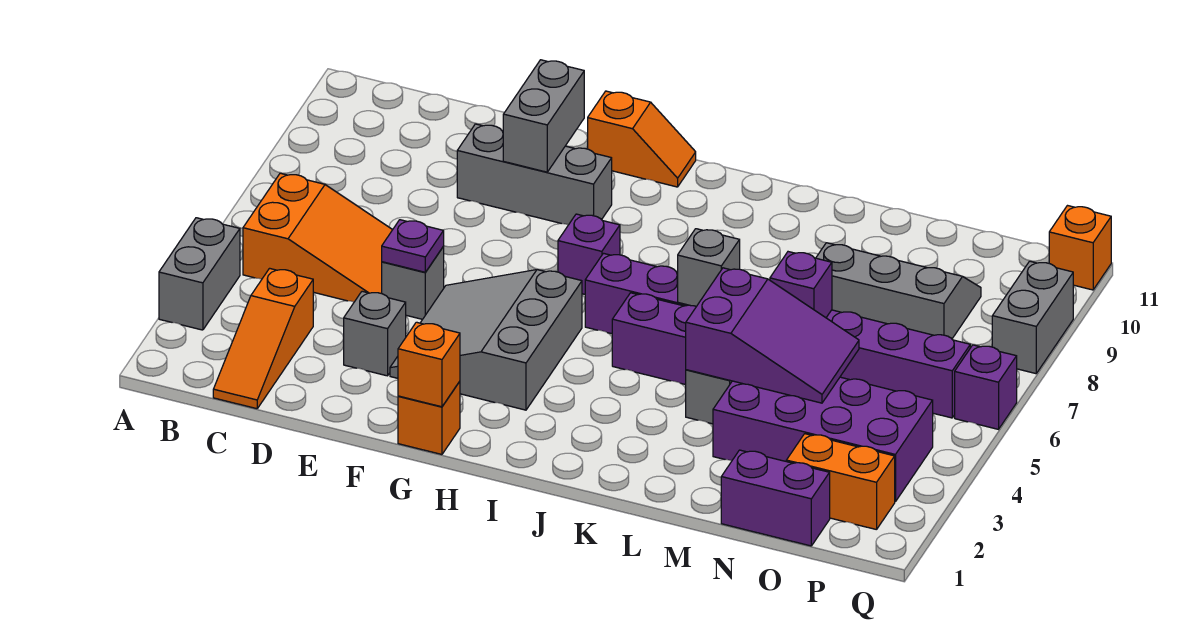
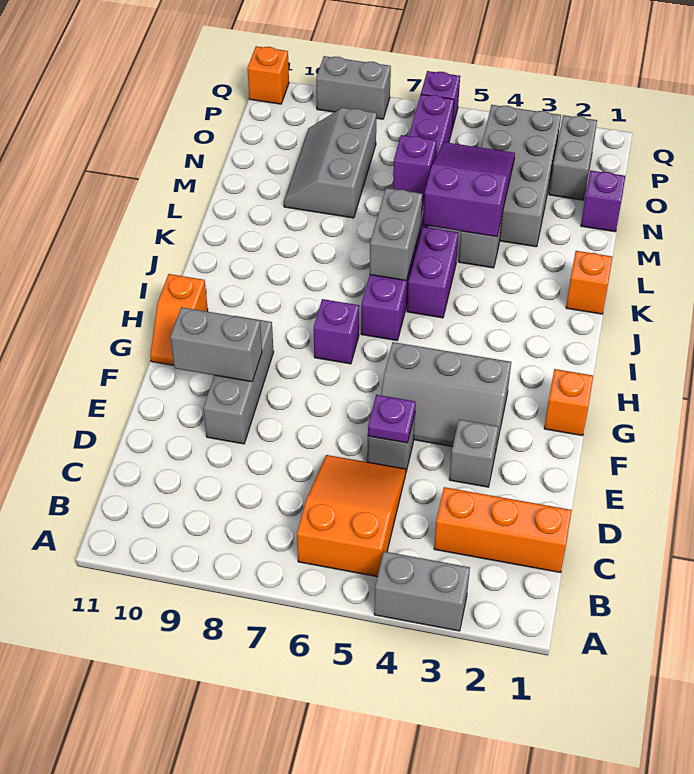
orange slope C1:C3 level 1 top 3 -> orange brick C1:C3 level 1
grey slope F3:H5 level 1 top H -> grey slope F3:G5 level 1 top G
orange brick G1 level 2 -> orange brick K1 level 1
orange slope G11:H11 level 1 top G -> orange slope G11:H11 level 1 top H
grey brick K6 level 2 -> grey brick J6:K6 level 2
purple brick M3:P4 level 1 -> grey brick M3:P4 level 1
purple brick N1:O1 level 1 -> purple brick N1 level 1
orange brick O2:P2 level 1 -> grey brick O2:P2 level 1

